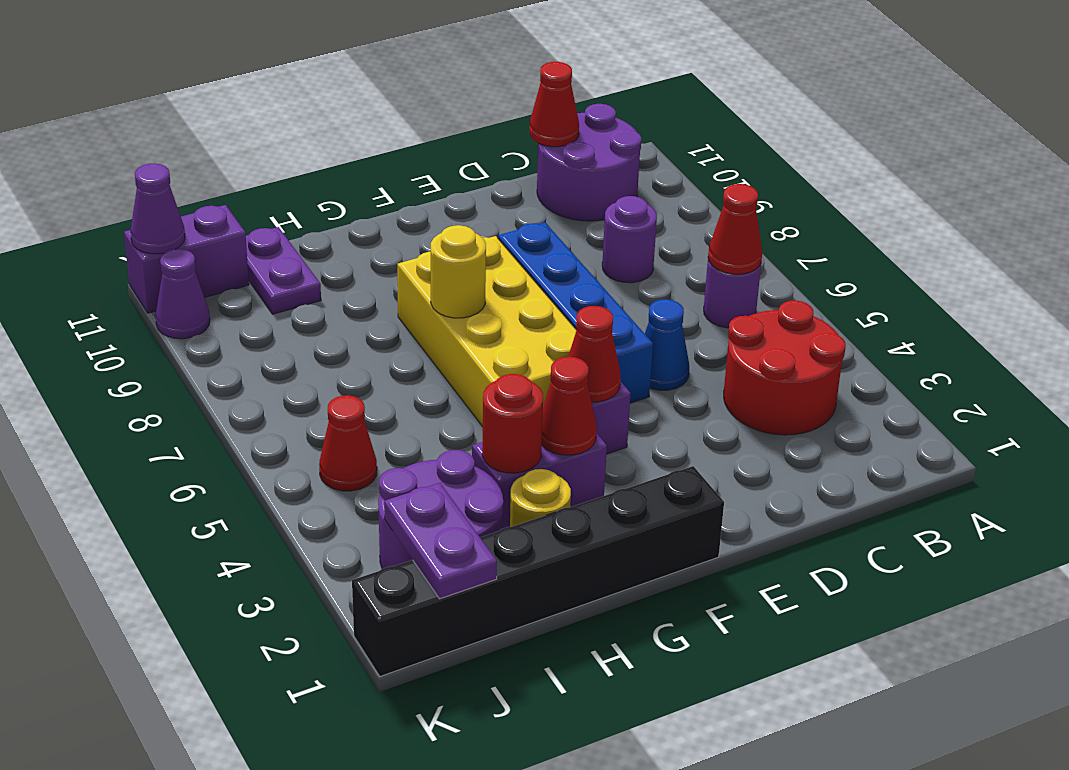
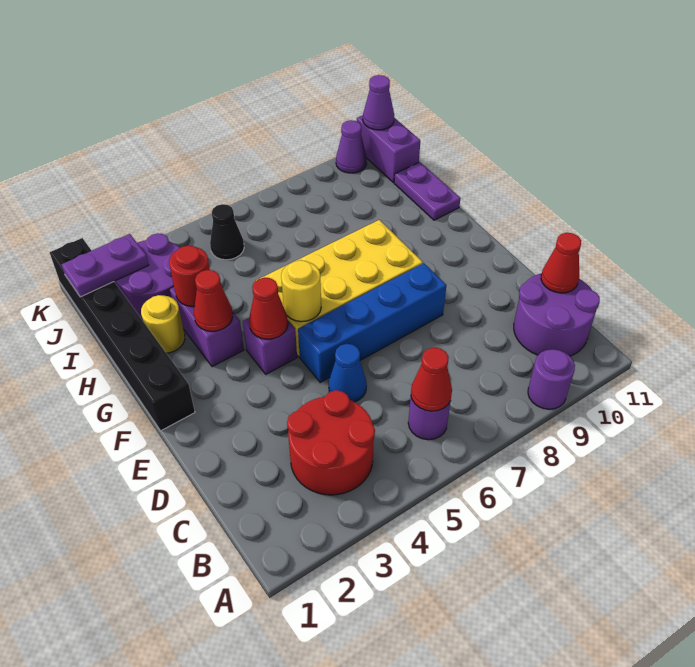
purple round brick C8 level 1 -> purple round brick A9 level 1
yellow round brick G7 level 2 -> yellow round brick F5 level 2
purple plate I10:I11 level 1 -> purple plate H11:I11 level 1
red cone J5 level 1 -> black cone J5 level 1

